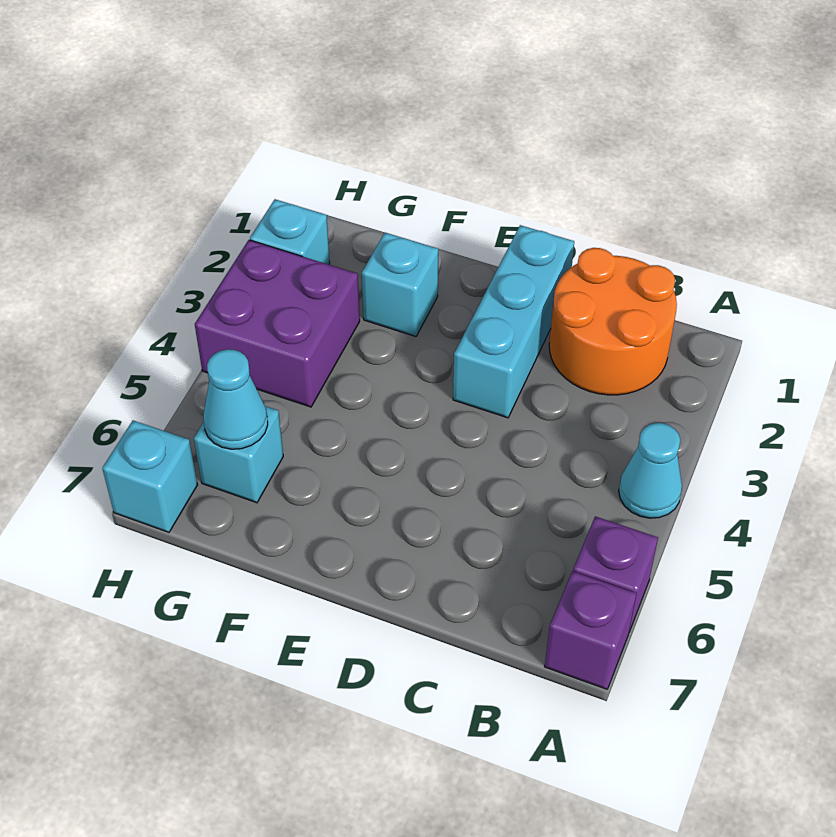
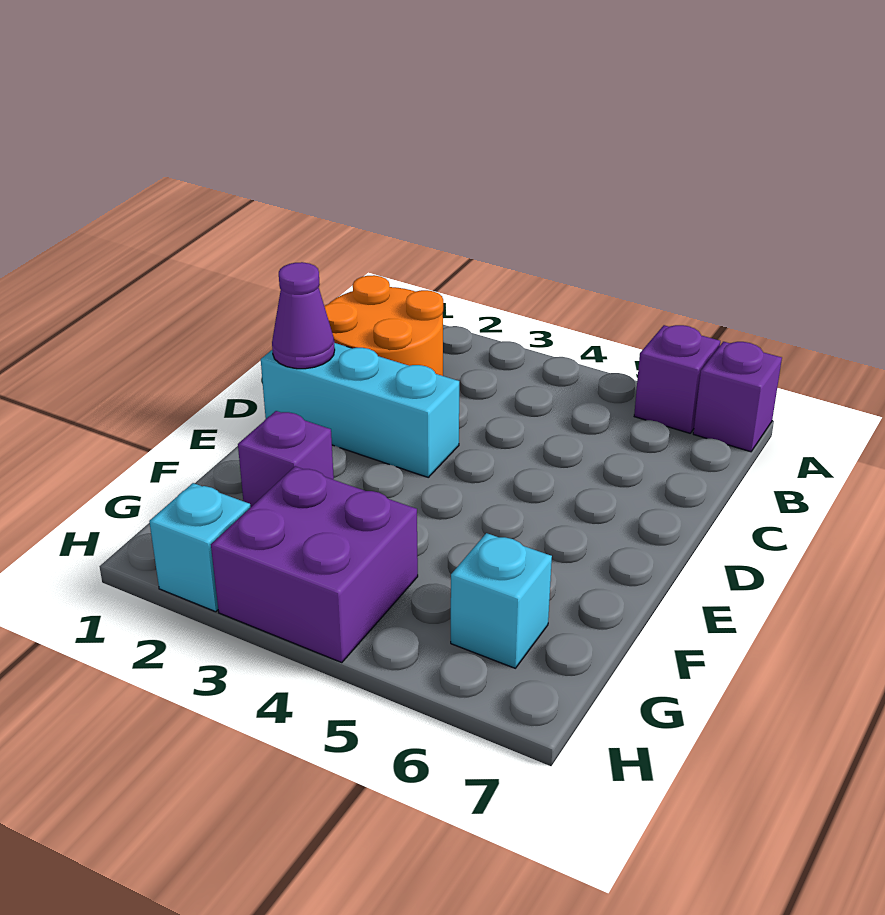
cyan cone A4 level 1 -> none
none -> purple cone D1 level 2
cyan brick F2 level 1 -> purple brick F2 level 1
cyan cone G6 level 2 -> none
cyan brick H7 level 1 -> none

